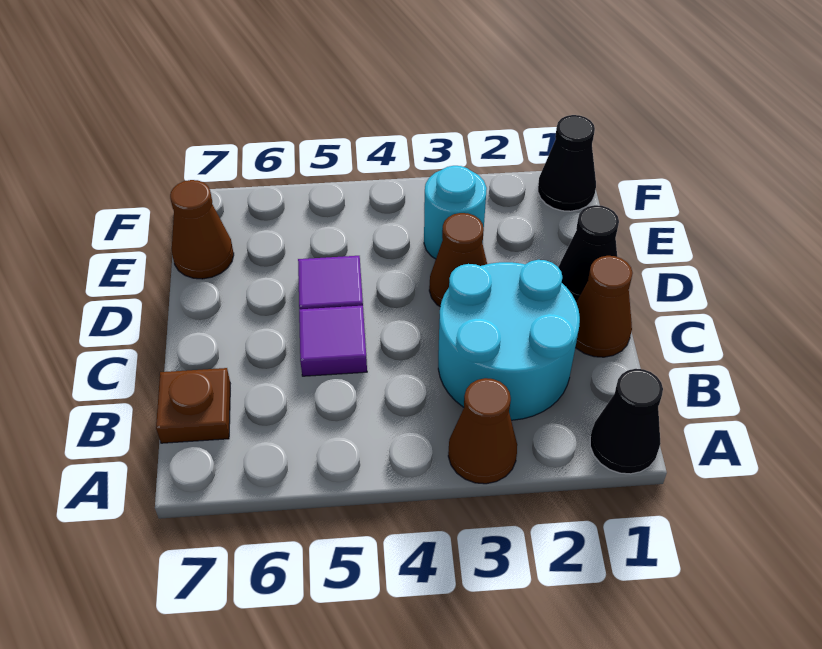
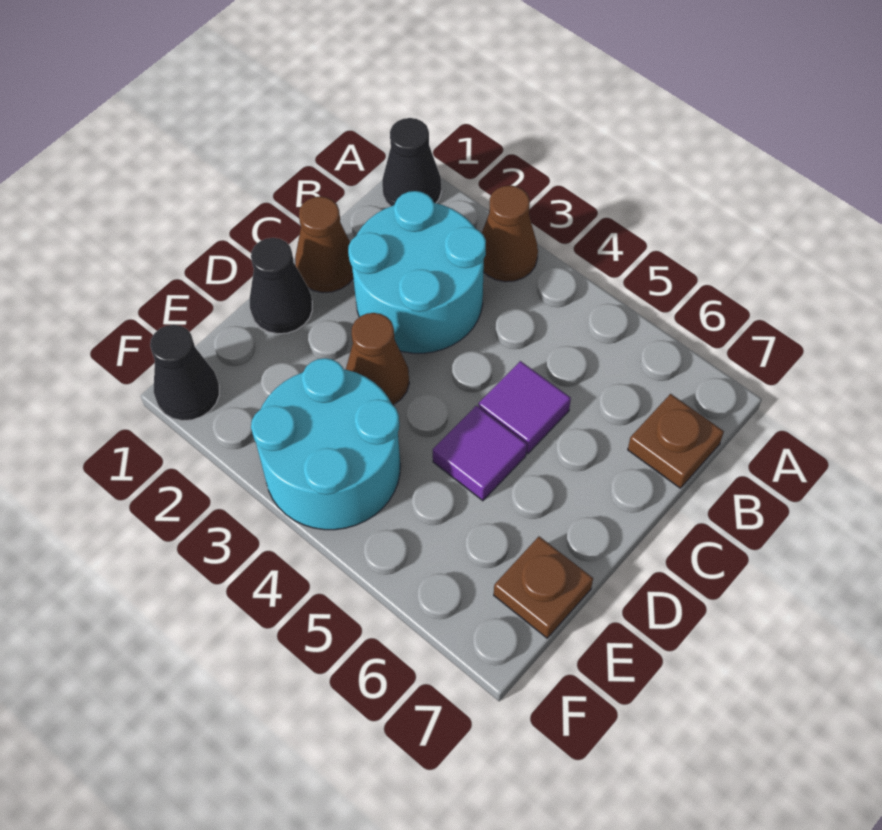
cyan round brick E3 level 1 -> cyan round brick E3:F4 level 1
brown cone E7 level 1 -> brown plate E7 level 1

